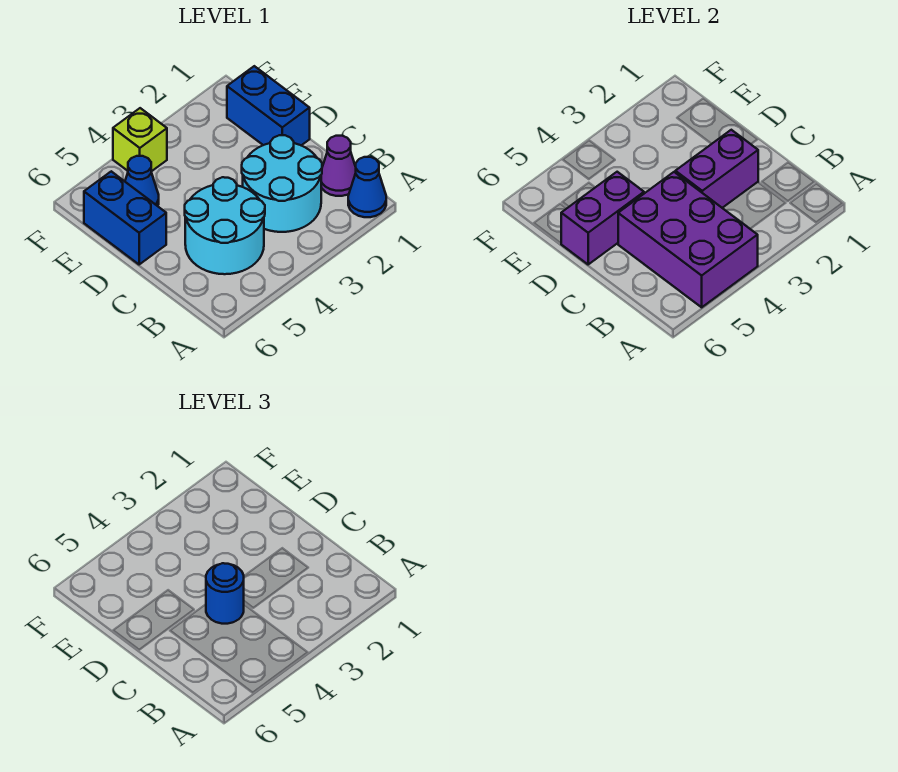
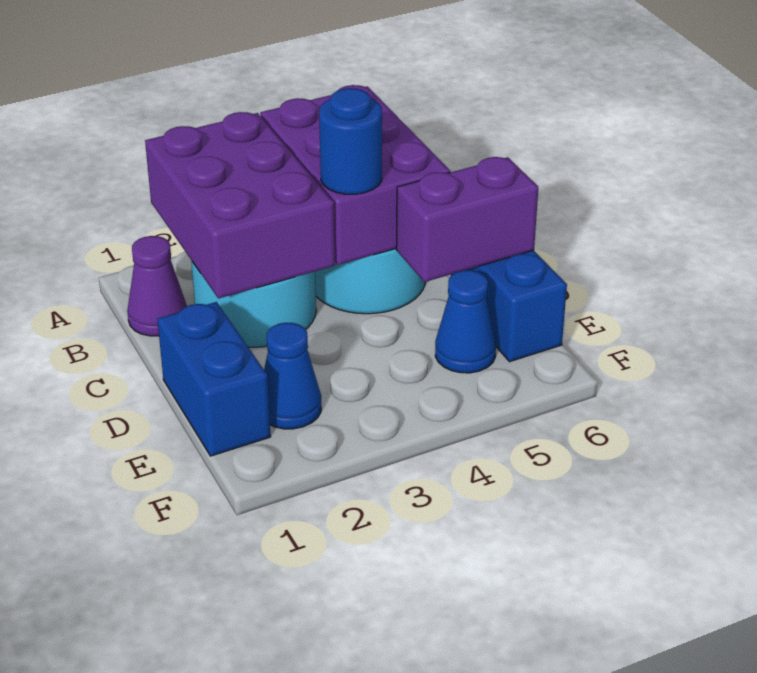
blue cone A1 level 1 -> blue cone E2 level 1
purple brick C2:C3 level 2 -> purple brick A2:C3 level 2
lime brick F4 level 1 -> none

